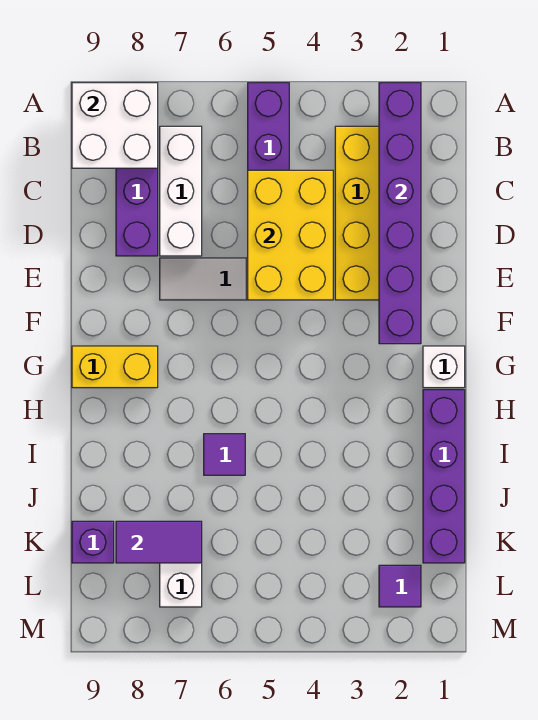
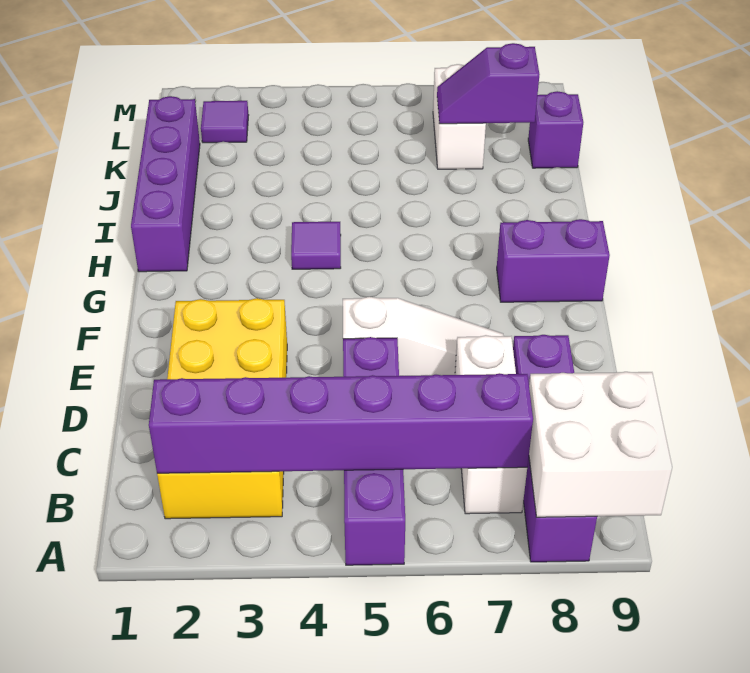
purple brick A2:F2 level 2 -> purple brick B2:B7 level 2
yellow brick C4:E5 level 2 -> none
white brick G1 level 1 -> none
yellow brick G8:G9 level 1 -> purple brick G8:G9 level 1
purple tile I6 level 1 -> purple tile H4 level 1
purple tile K7:K8 level 2 -> purple slope K7:K8 level 2 top 8

